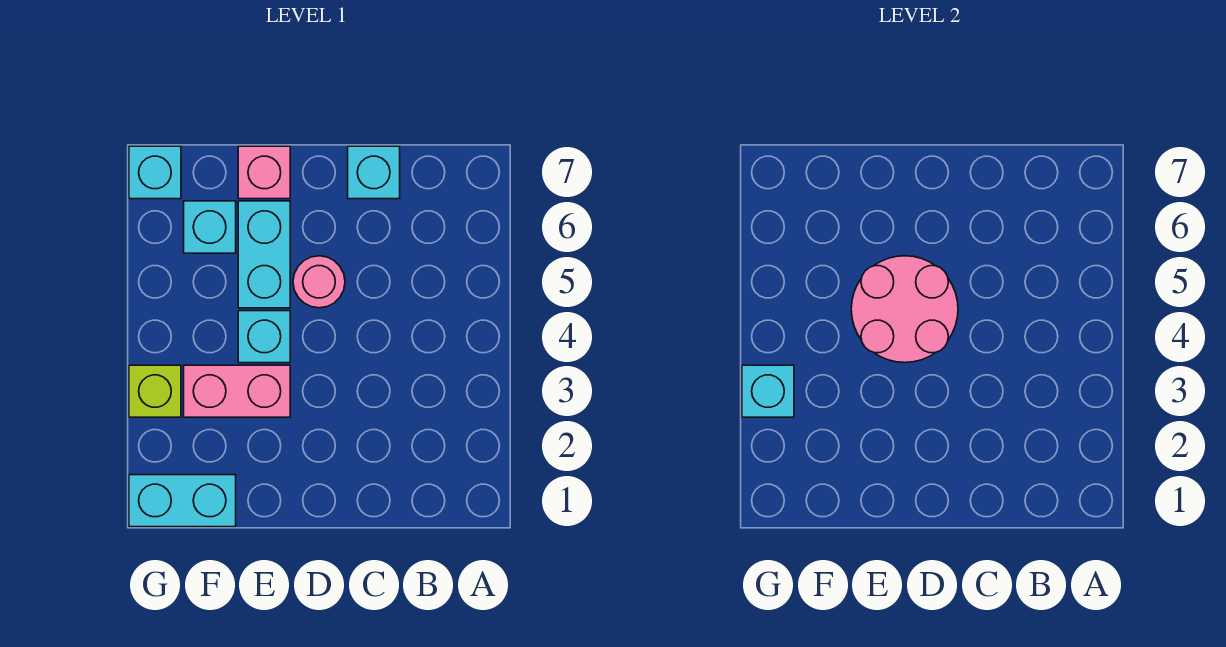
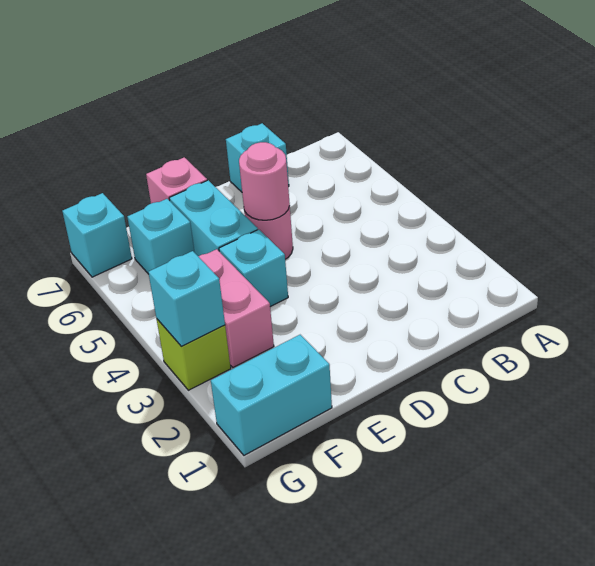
pink round brick D4:E5 level 2 -> pink round brick D5 level 2
pink brick E3:F3 level 1 -> pink brick F3:F4 level 1

